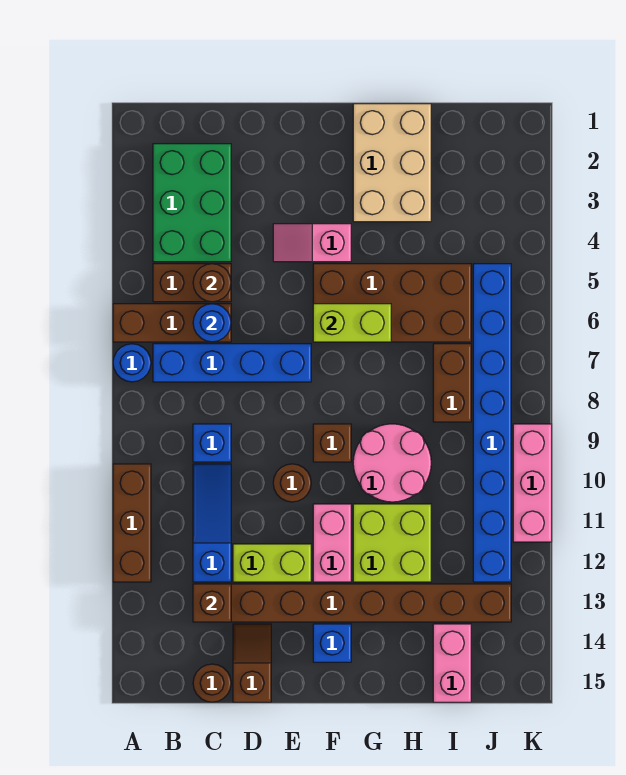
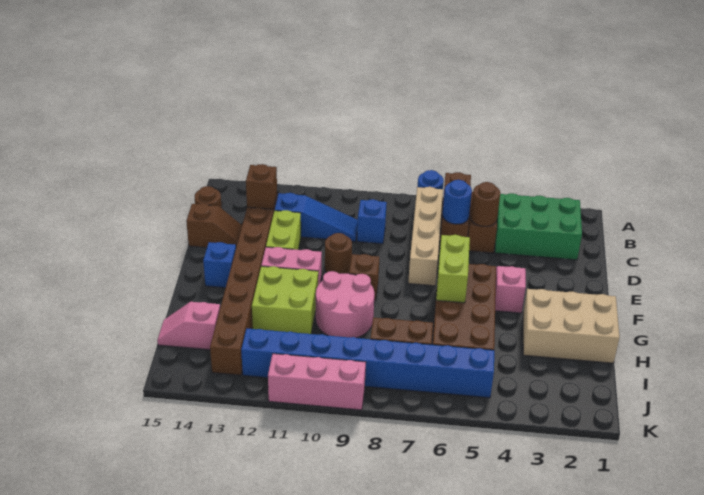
brown brick A10:A12 level 1 -> none
blue brick B7:E7 level 1 -> tan brick B7:E7 level 1
pink brick I14:I15 level 1 -> pink slope I14:I15 level 1 top 14

